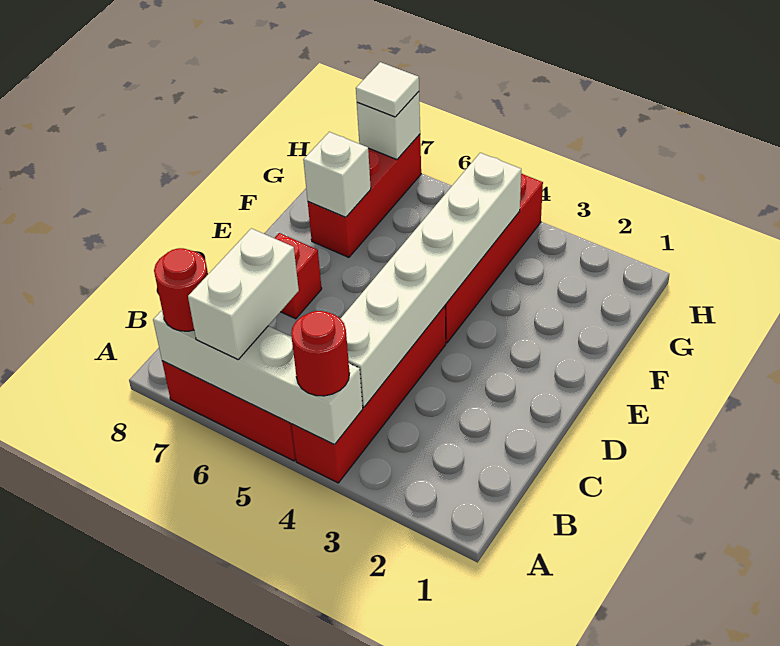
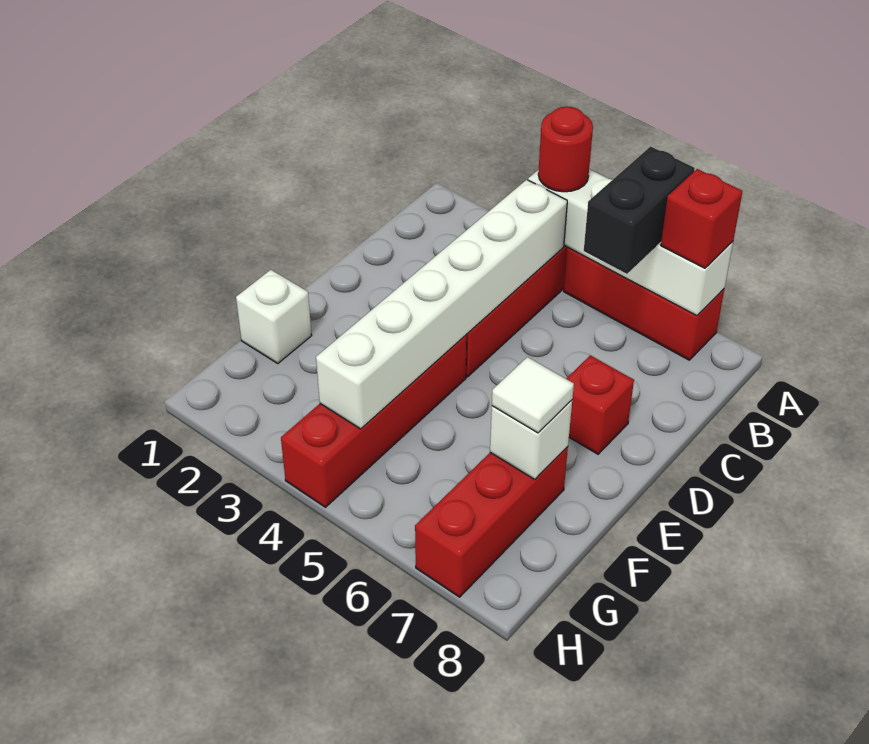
white brick A6:B6 level 3 -> black brick A6:B6 level 3
red round brick A7 level 3 -> red brick A7 level 3
white brick H7 level 2 -> white brick F1 level 1
white tile H7 level 3 -> white tile F7 level 3

